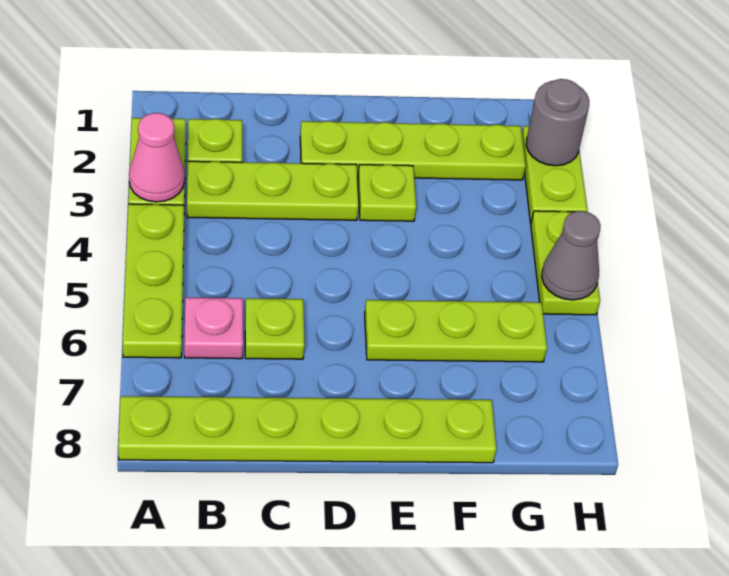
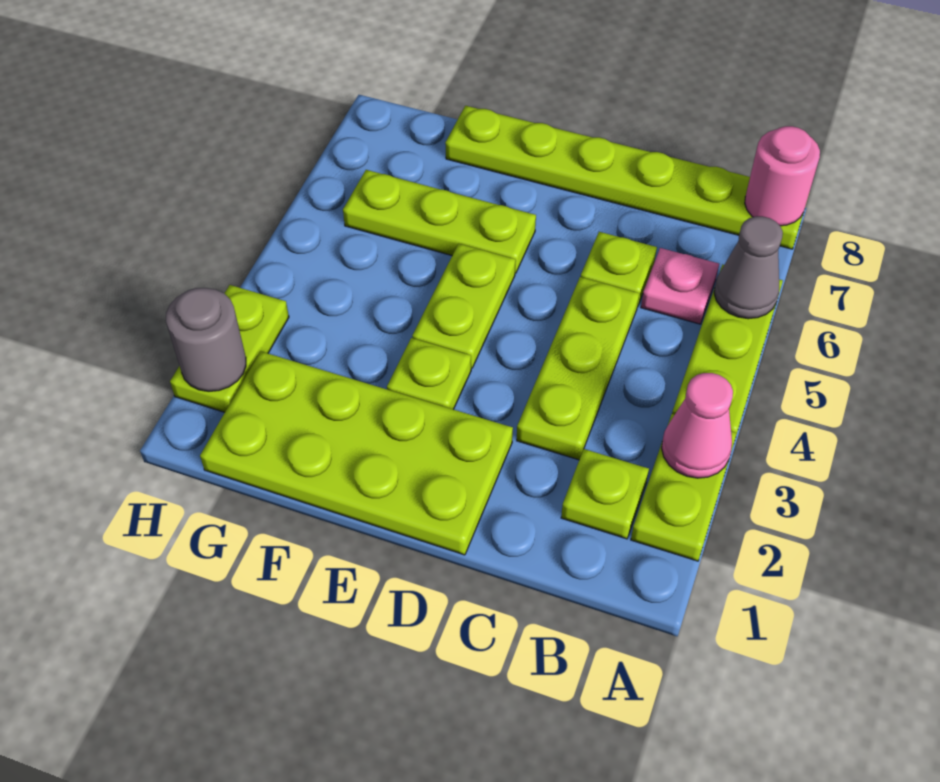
none -> pink round brick A8 level 2
lime plate B3:D3 level 1 -> lime plate C3:C5 level 1
lime plate D2:G2 level 1 -> lime plate D1:G2 level 1
lime plate H4:H5 level 1 -> lime plate E4:E5 level 1
grey cone H5 level 2 -> grey cone A6 level 2

